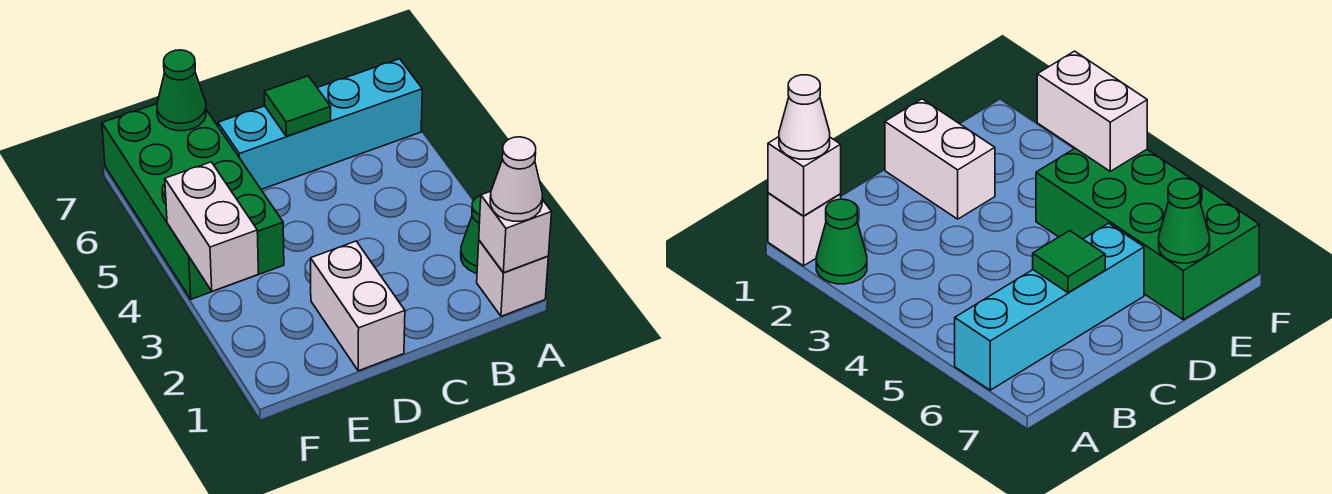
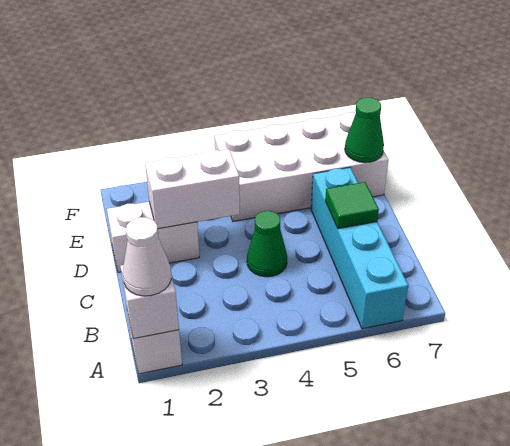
green cone A2 level 1 -> green cone C4 level 1
green brick E4:F7 level 1 -> white brick E4:F7 level 1
white brick F3:F4 level 2 -> white brick D2:D3 level 2

